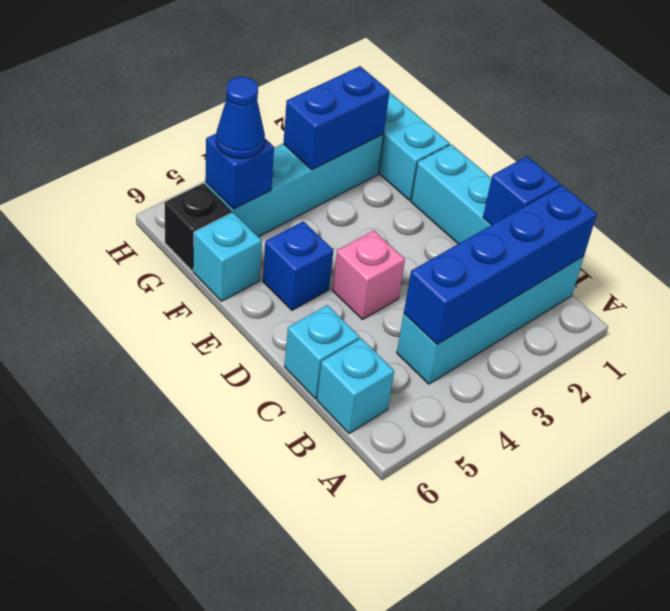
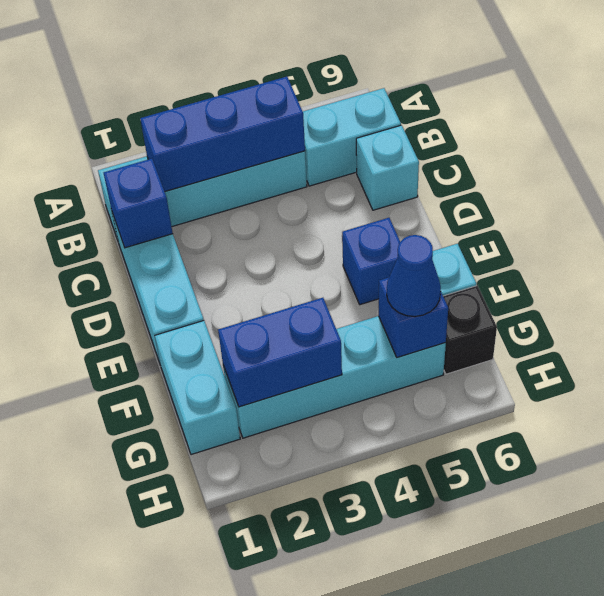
blue brick B1:B4 level 2 -> blue brick B2:B4 level 2
cyan brick B6 level 1 -> cyan brick B5:B6 level 1
pink brick D4 level 1 -> none

